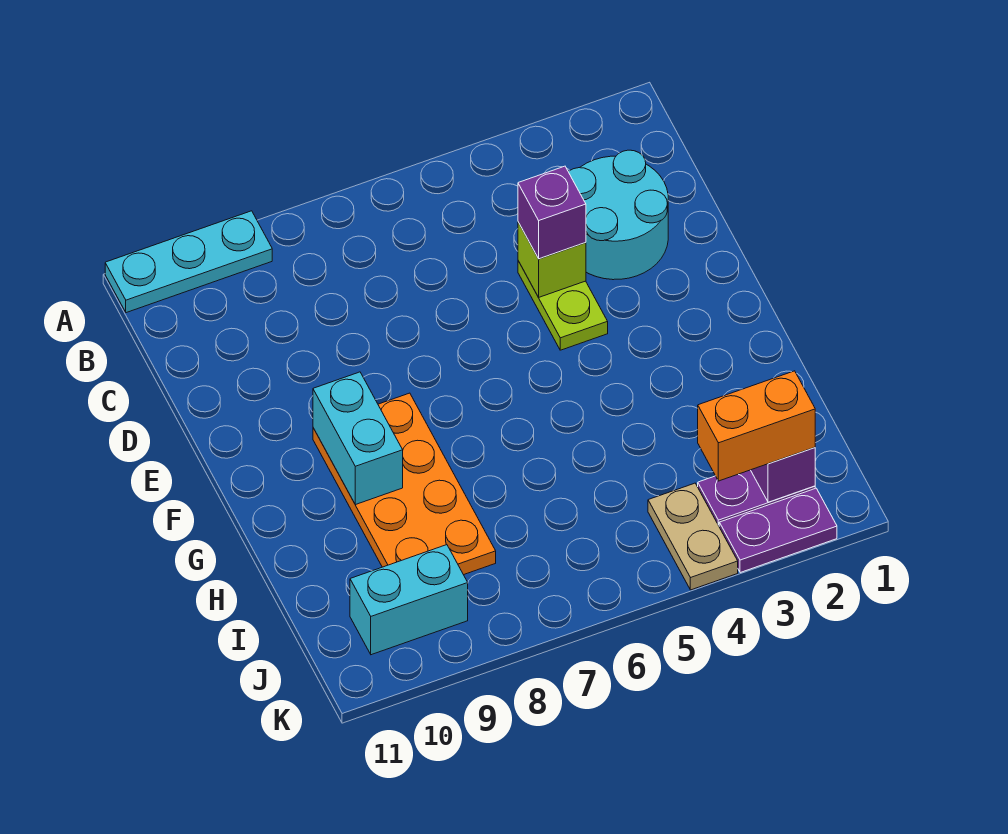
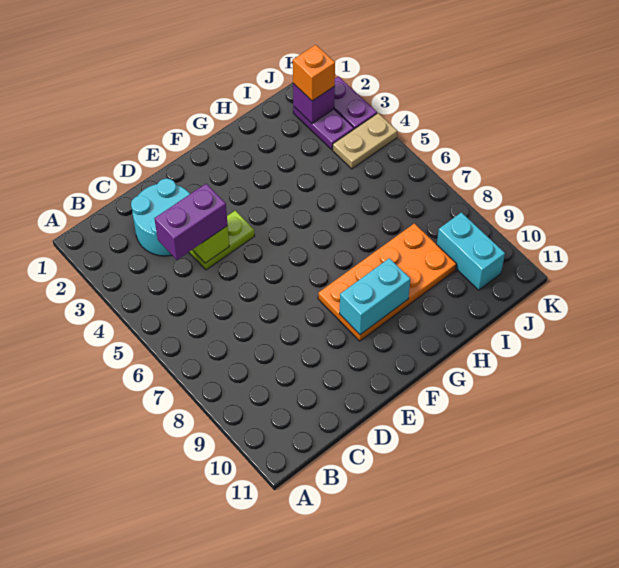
cyan plate A9:A11 level 1 -> none
purple brick D4 level 3 -> purple brick C4:D4 level 3
orange brick J2:J3 level 3 -> orange brick J2 level 3

